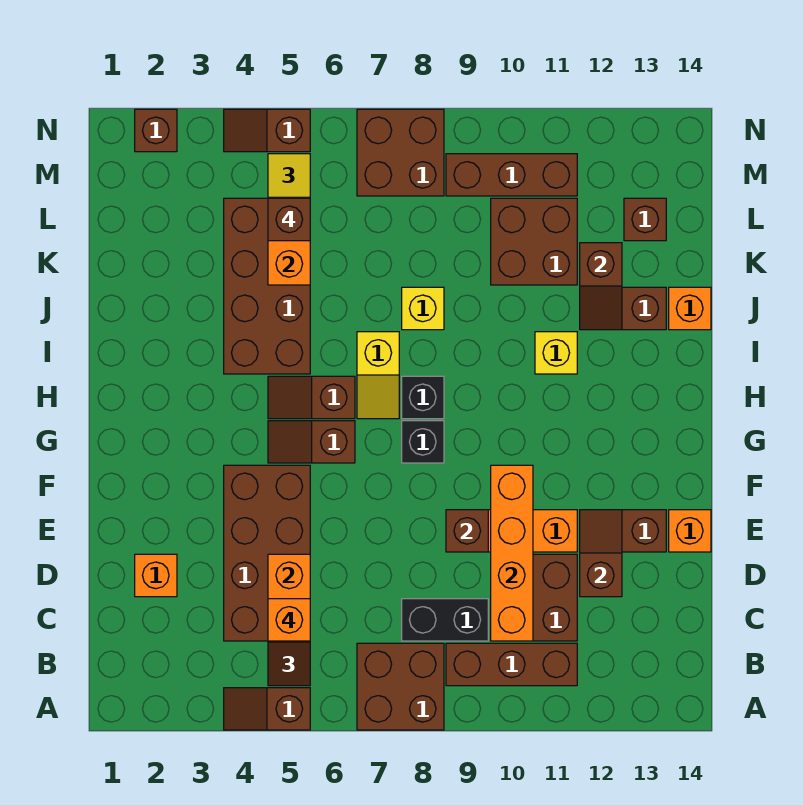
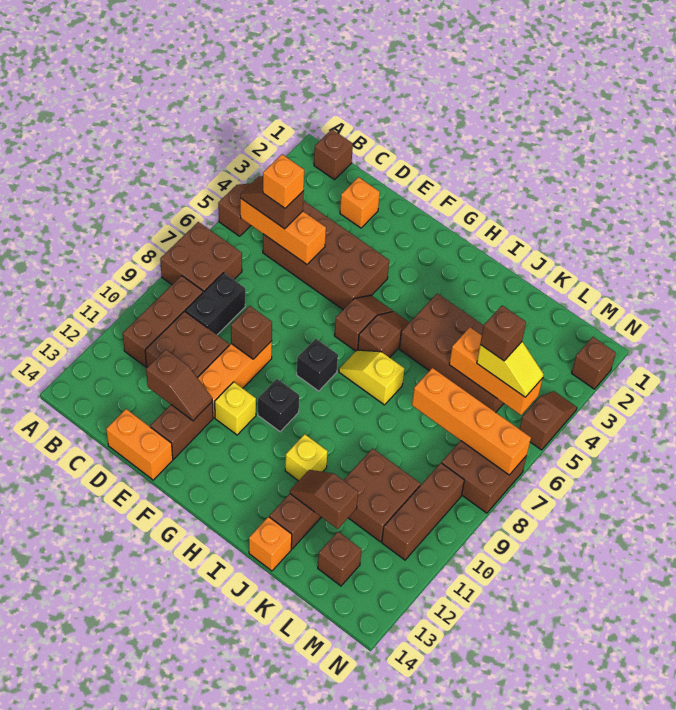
none -> brown brick B1 level 1
orange brick C10:F10 level 2 -> orange brick K7:N7 level 2
orange brick E14 level 1 -> orange brick D14:E14 level 1
black brick H8 level 1 -> black brick G10 level 1
yellow brick J8 level 1 -> yellow brick F11 level 1

